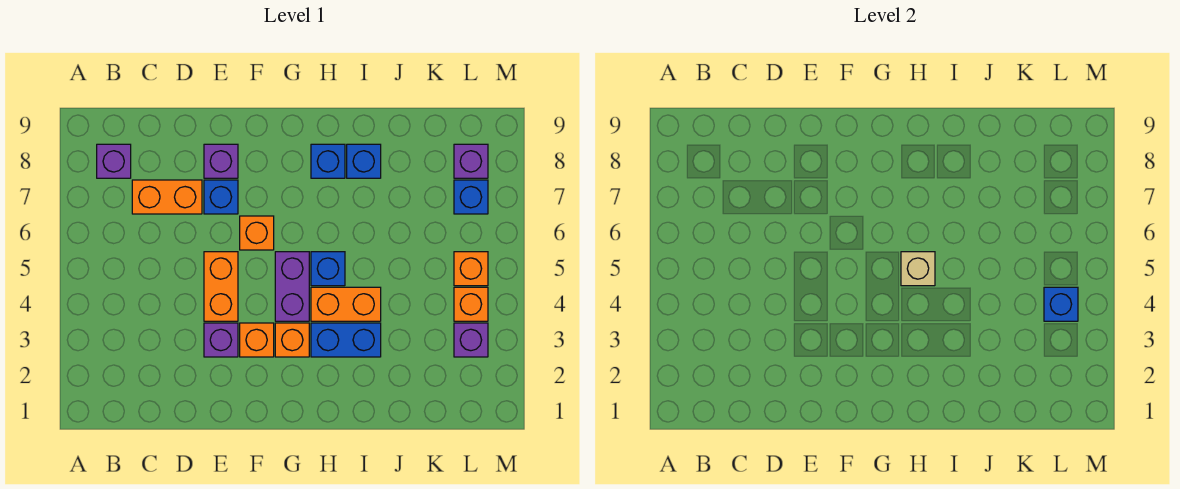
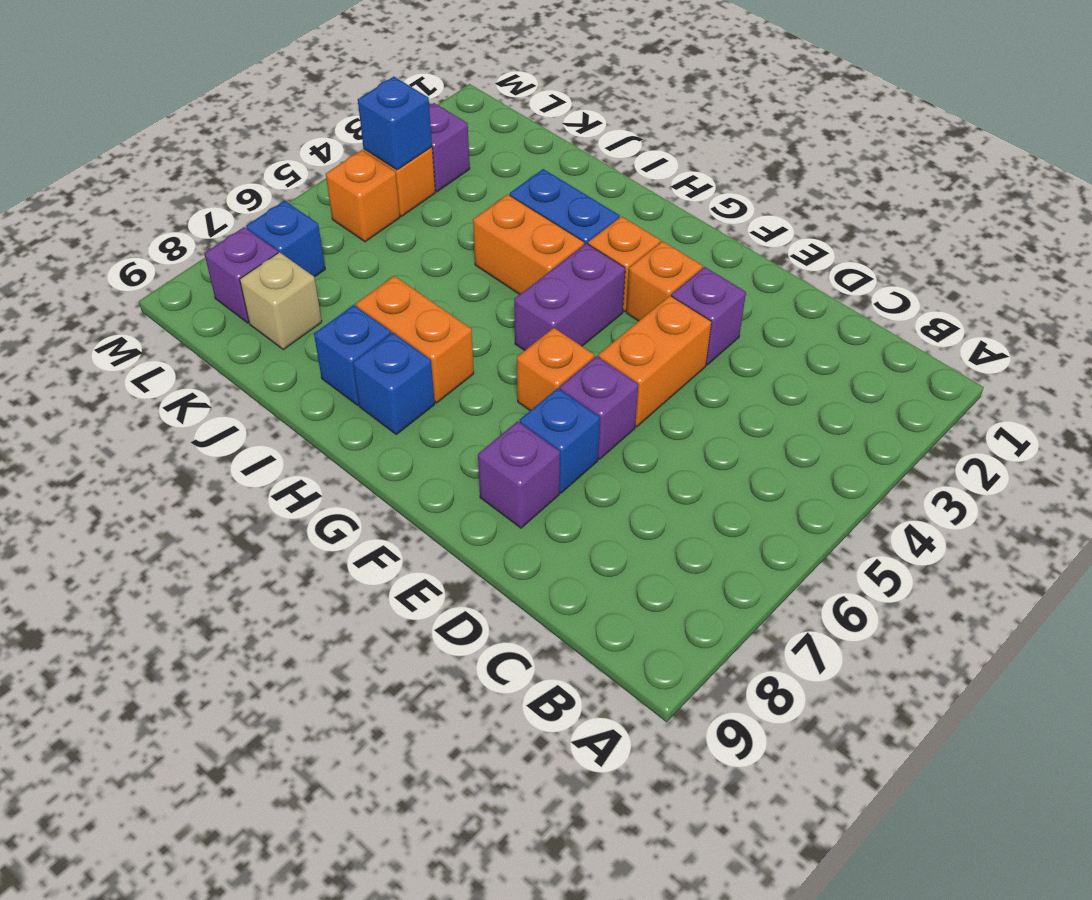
purple brick B8 level 1 -> purple brick E6 level 1
orange brick C7:D7 level 1 -> orange brick H7:I7 level 1
blue brick H5 level 1 -> none
tan brick H5 level 2 -> tan brick K8 level 1

